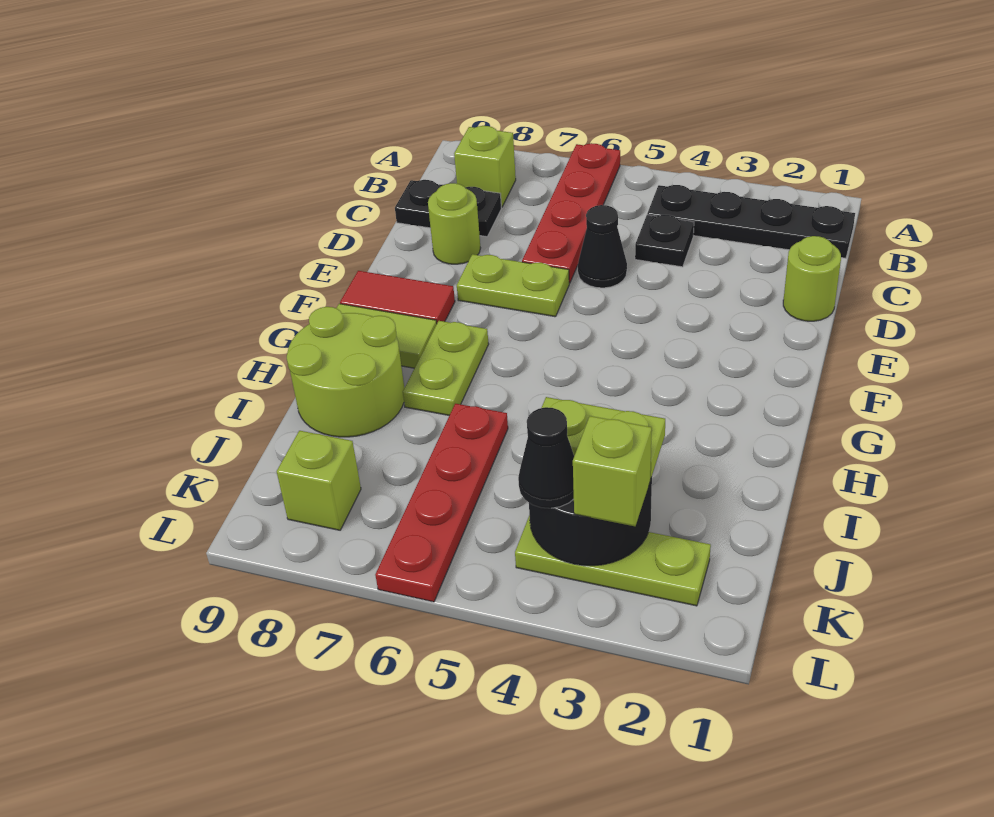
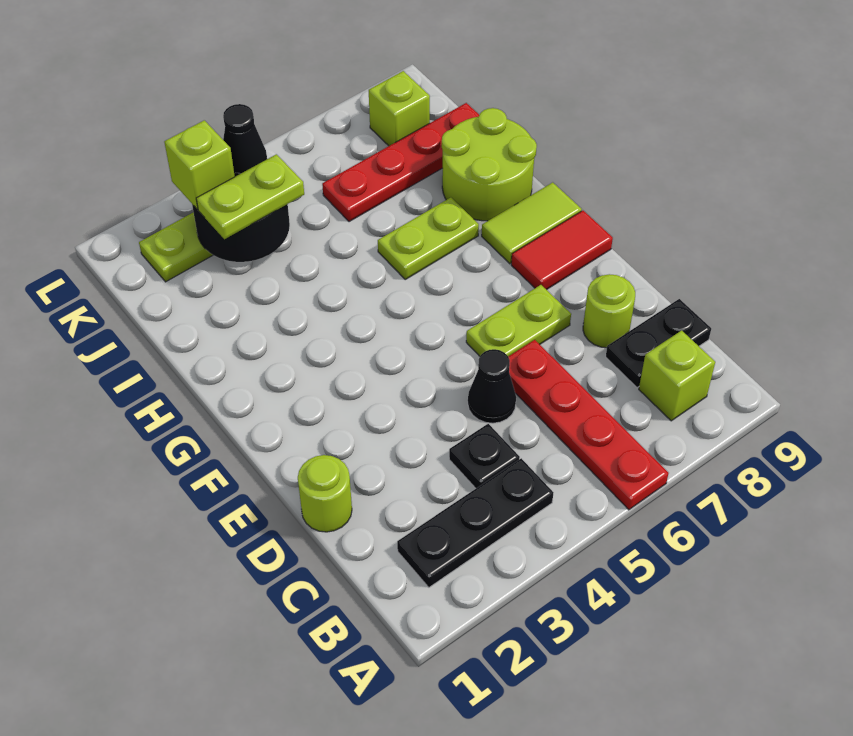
black plate B1:B4 level 1 -> black plate B2:B4 level 1
lime plate G7:H7 level 1 -> lime plate H6:H7 level 1
red plate I6:L6 level 1 -> red plate J6:J9 level 1

